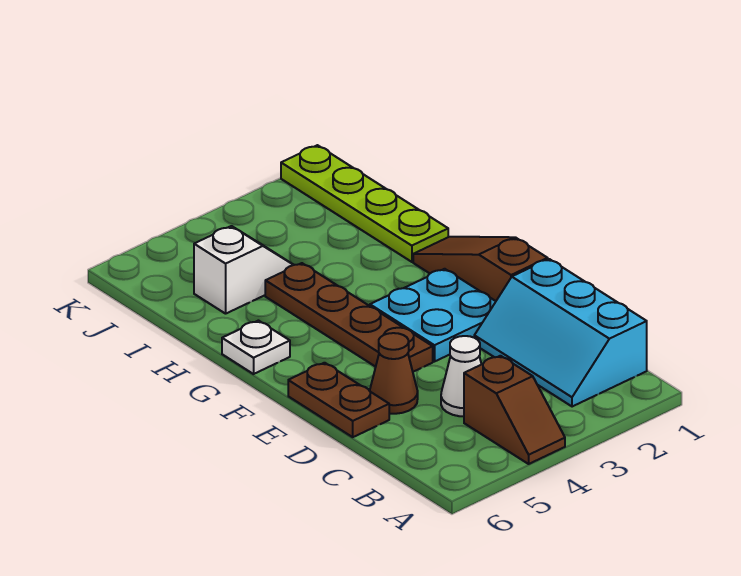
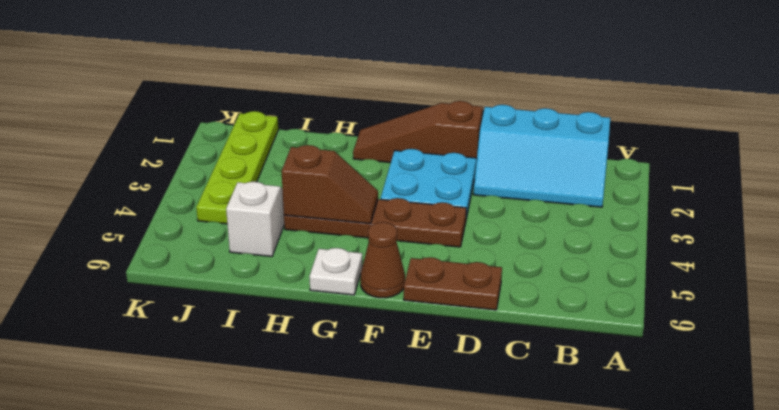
brown slope A4:B4 level 1 top B -> brown slope G4:H4 level 2 top H
white cone C4 level 1 -> none
brown cone D5 level 1 -> brown cone F6 level 1
lime plate H1:K1 level 1 -> lime plate J1:J4 level 1

